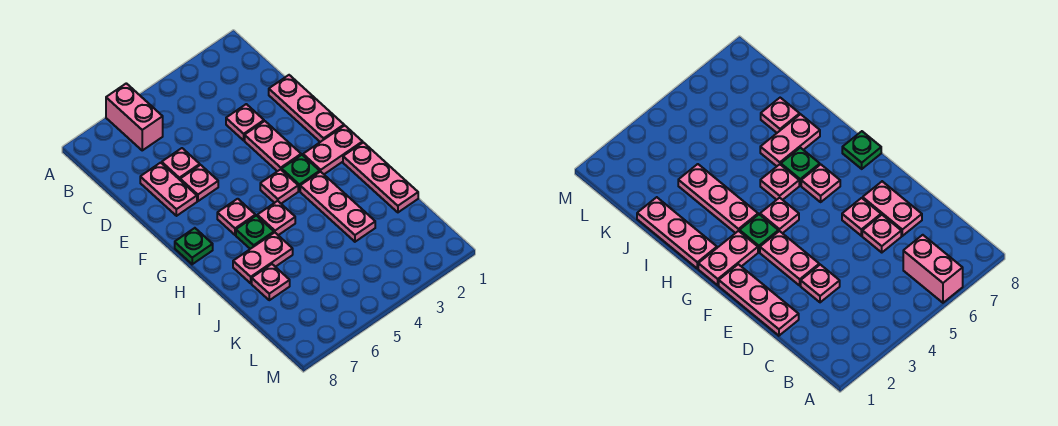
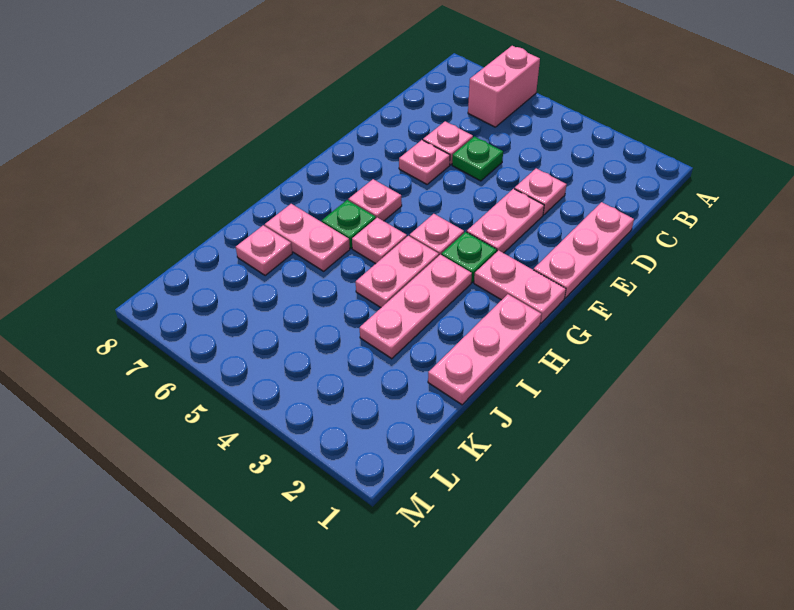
pink plate D7:E7 level 1 -> pink plate H4:I4 level 1
green plate G8 level 1 -> green plate D5 level 1

